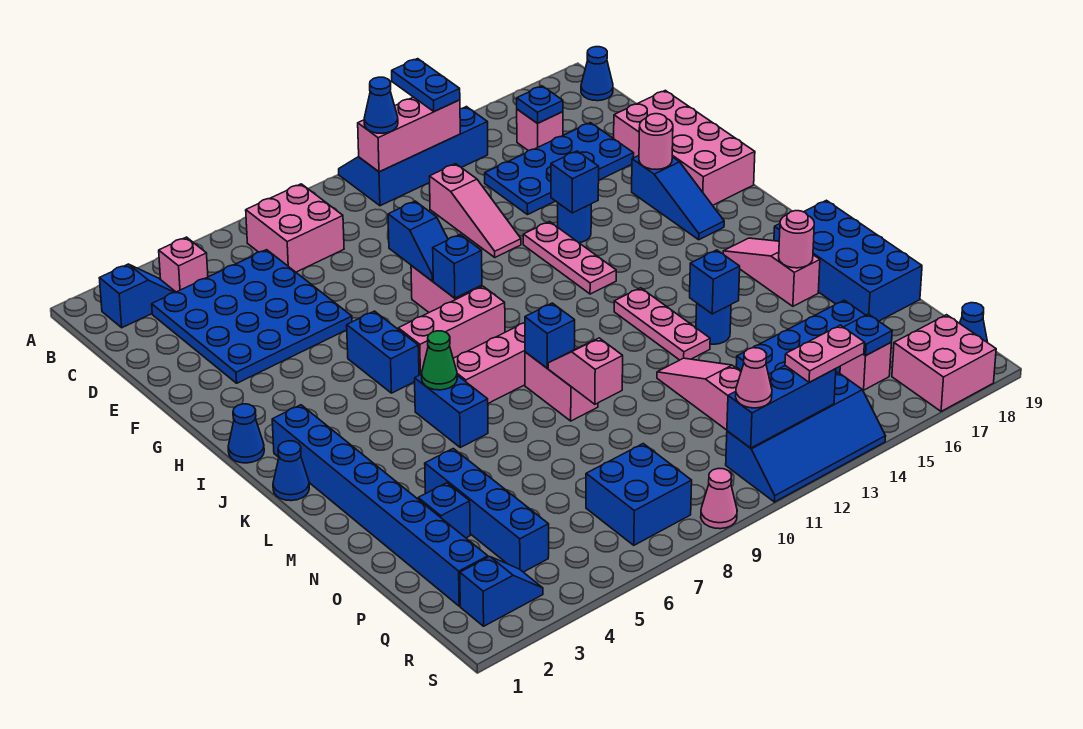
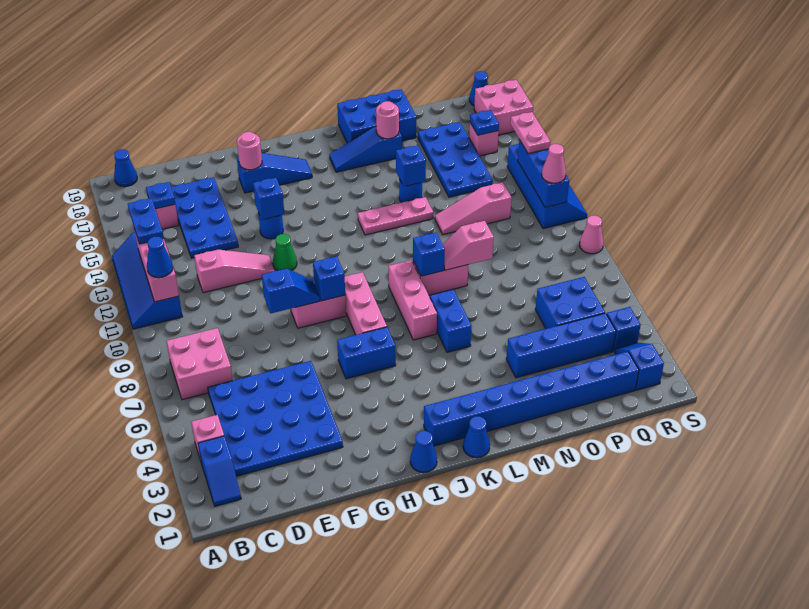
blue plate A13:B13 level 3 -> blue plate B13:B14 level 3
blue slope B2:B3 level 1 top 2 -> blue slope B2:B3 level 1 top 3
pink brick E18:H19 level 1 -> none
pink plate G13:I13 level 1 -> none
blue brick K6:L6 level 1 -> blue brick L6:L7 level 1
green cone K6 level 2 -> green cone G12 level 1
pink slope K17:M17 level 1 top M -> blue slope K17:M17 level 1 top M
blue brick L18:O19 level 1 -> blue brick L18:N19 level 1
blue brick O3 level 1 -> blue brick R4 level 1
blue brick Q7:R8 level 1 -> blue brick P5:Q6 level 1

